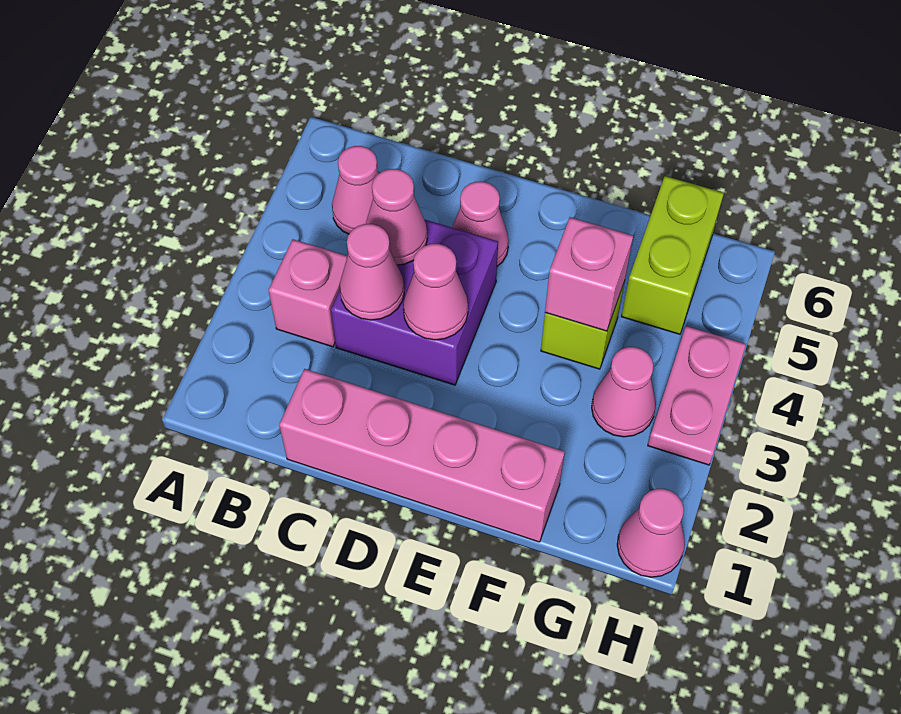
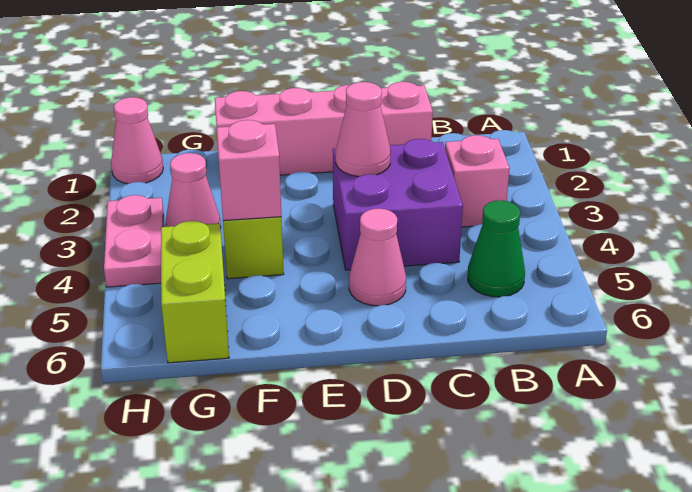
pink cone B5 level 1 -> green cone B5 level 1
pink cone C3 level 2 -> none
pink cone C4 level 2 -> none

